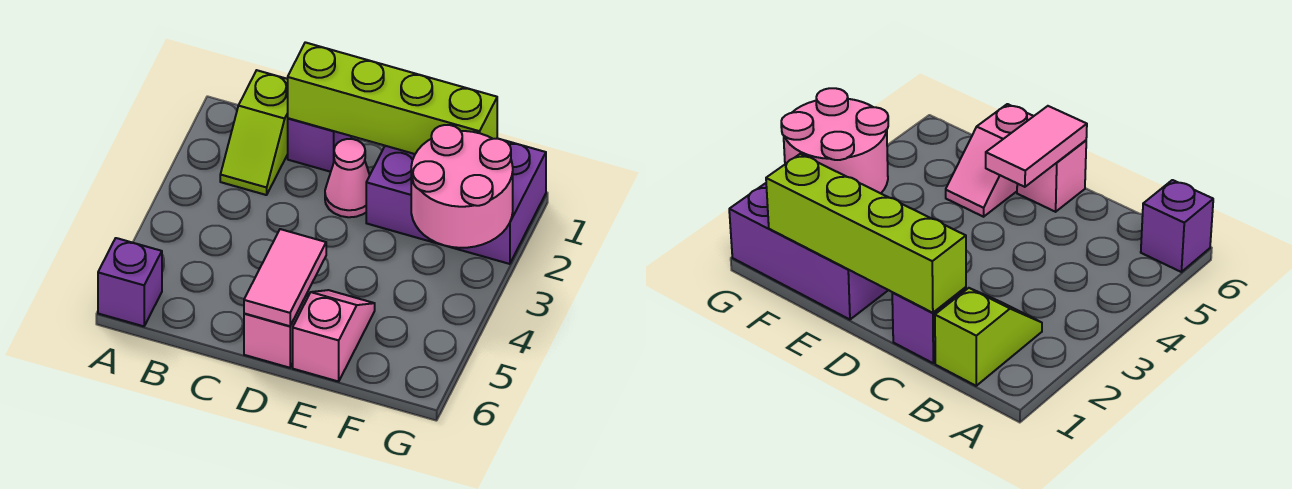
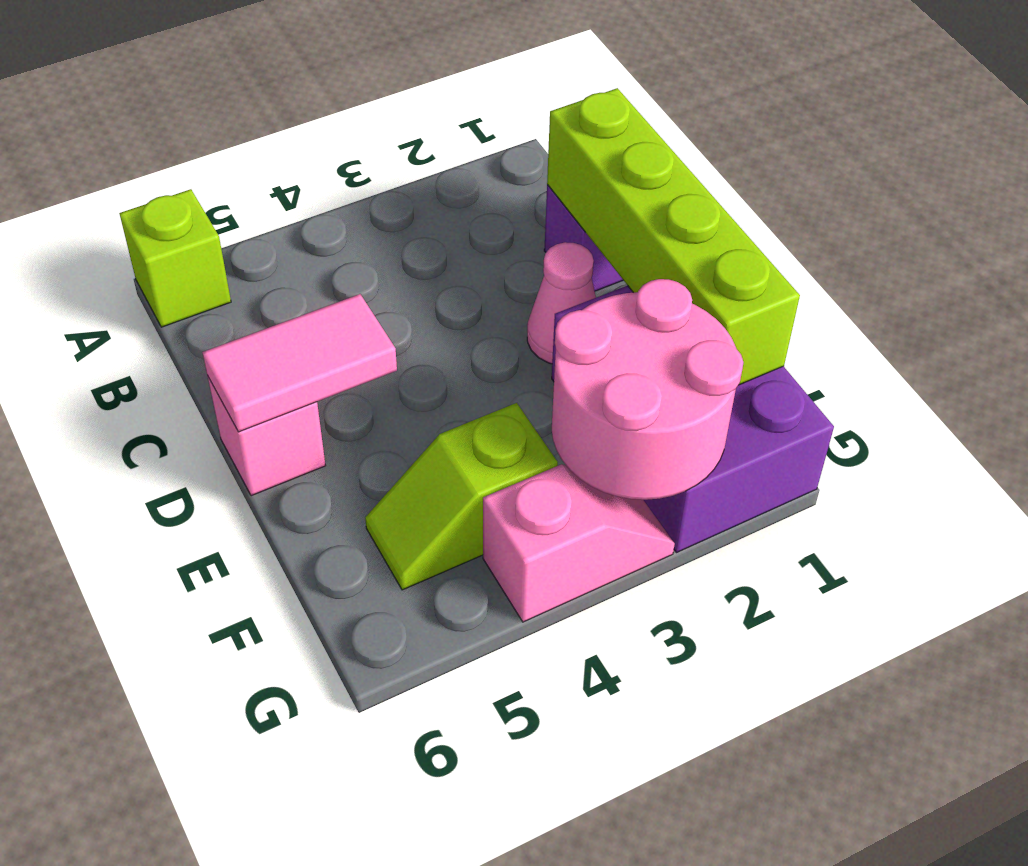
purple brick A6 level 1 -> lime brick A6 level 1
lime slope B1:B2 level 1 top 1 -> lime slope F4:F5 level 1 top 4
pink slope E5:E6 level 1 top 6 -> pink slope G3:G4 level 1 top 4

